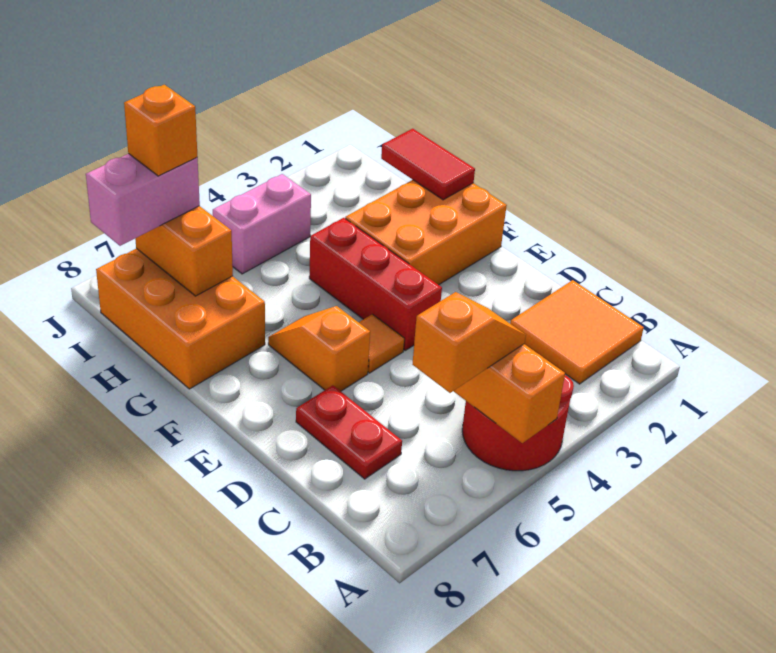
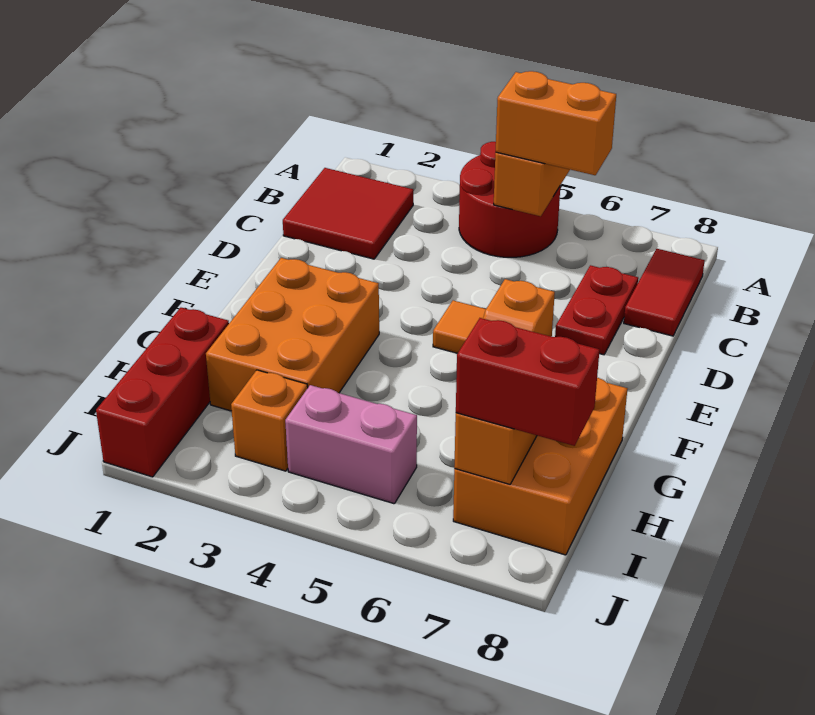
orange tile B1:C2 level 1 -> red tile B1:C2 level 1
orange slope B5:B6 level 3 top 6 -> orange brick B5:B6 level 3
red brick E4:G4 level 1 -> red brick H1:J1 level 1
orange brick F1:G3 level 1 -> orange brick F2:H3 level 1
red tile G1:H1 level 2 -> red tile B8:C8 level 1
pink brick I7:I8 level 3 -> red brick I7:I8 level 3
orange brick I7 level 4 -> orange brick I3 level 1

